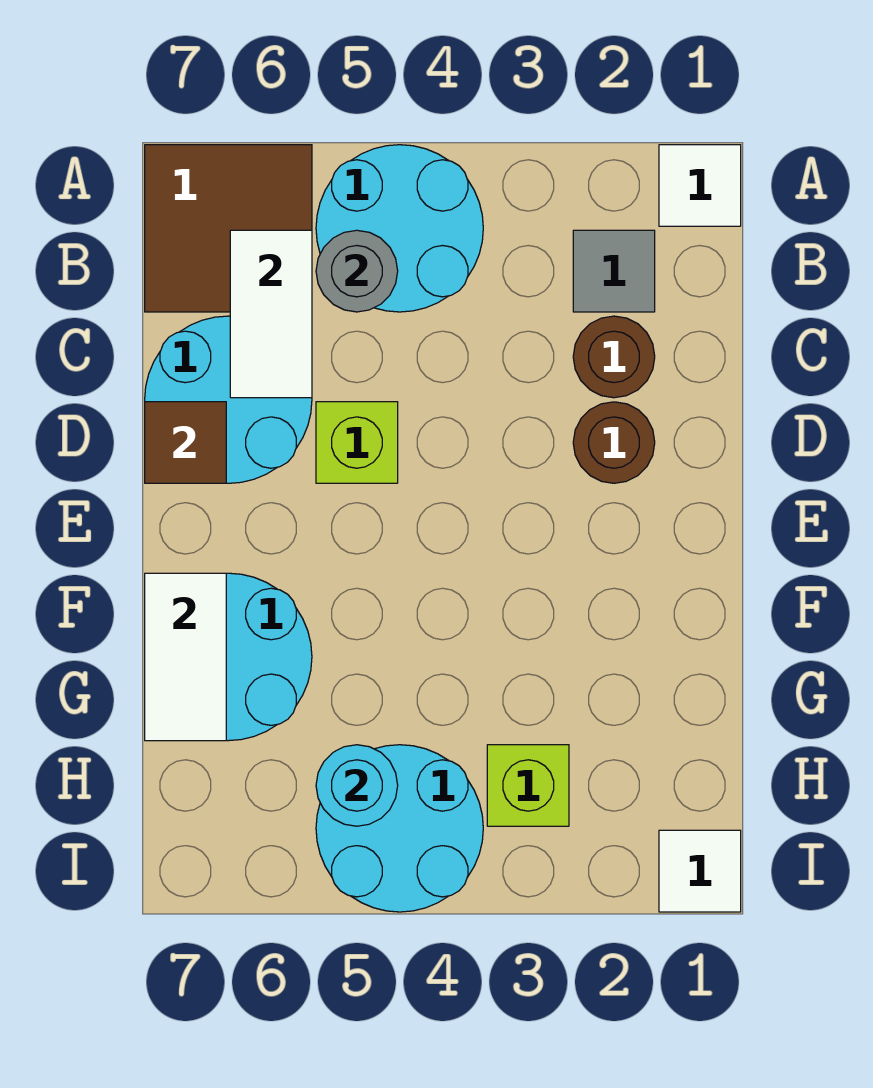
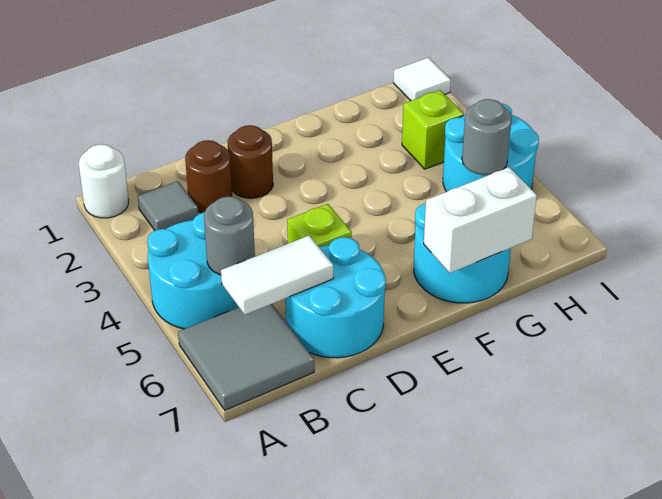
white tile A1 level 1 -> white round brick A1 level 1
brown tile A6:B7 level 1 -> grey tile A6:B7 level 1
brown tile D7 level 2 -> none
white tile F7:G7 level 2 -> white brick F7:G7 level 2
cyan round brick H5 level 2 -> grey round brick H5 level 2

